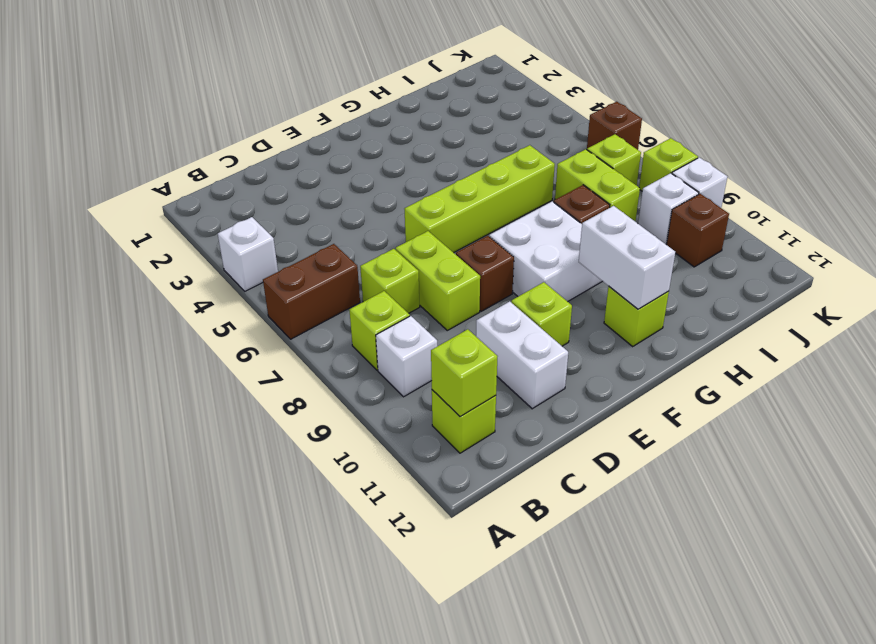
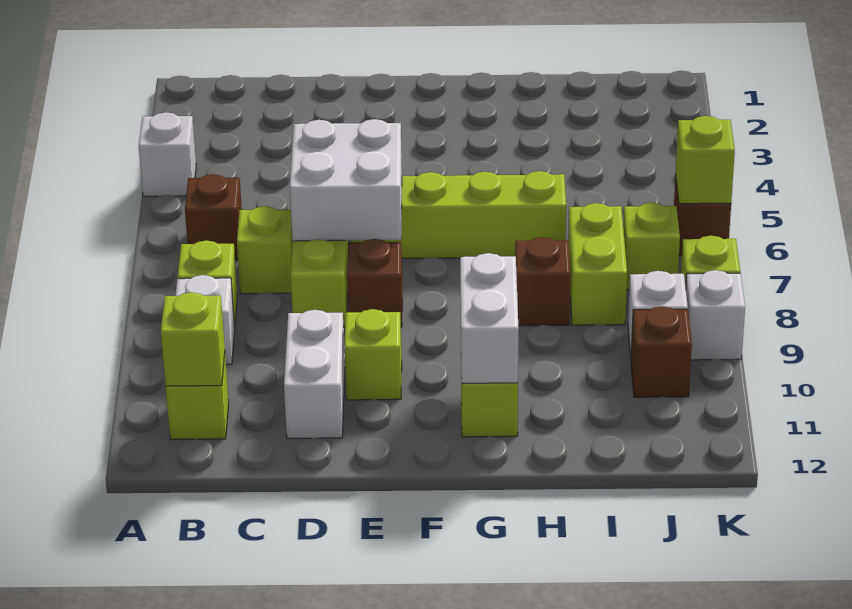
brown brick A6:B6 level 1 -> brown brick B6 level 1
white brick F8:G9 level 1 -> white brick D6:E7 level 2
none -> lime brick K6 level 2

